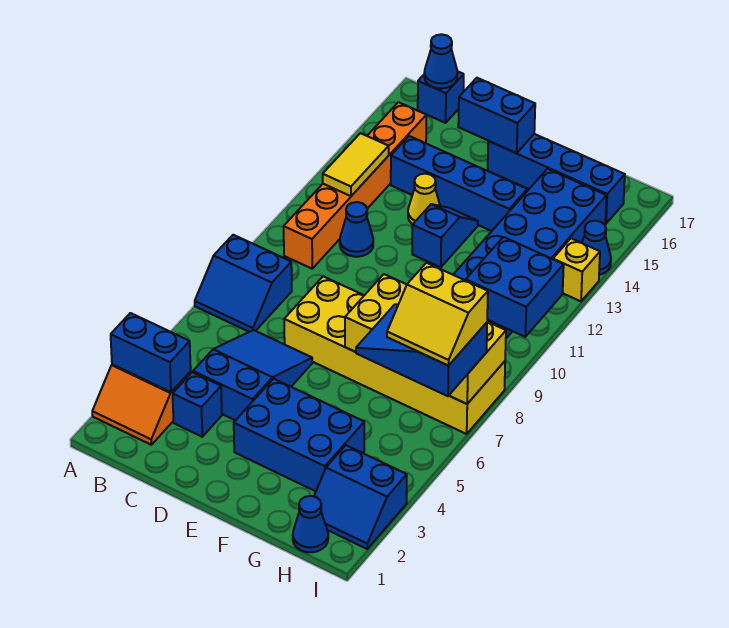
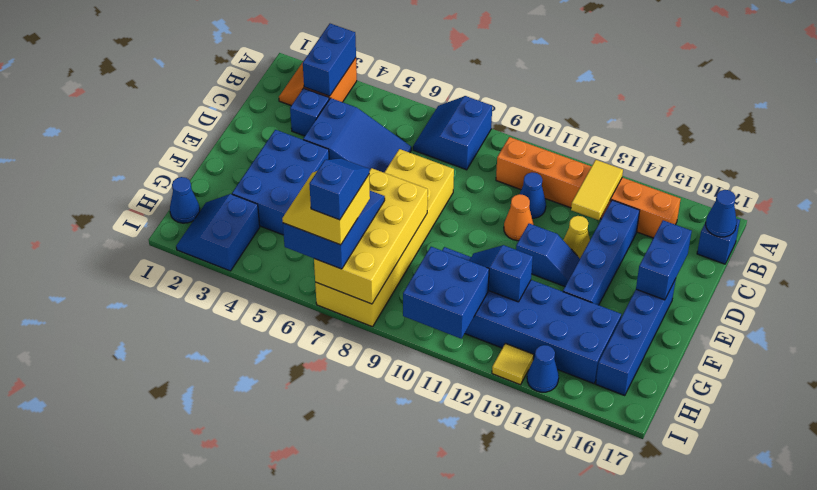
yellow tile B12:B13 level 2 -> yellow tile B13:C13 level 2
none -> orange cone D11 level 1
none -> blue slope G11:G12 level 2 top 12
none -> blue slope H7:I7 level 5 top I
yellow brick I13 level 1 -> yellow tile I13 level 1

